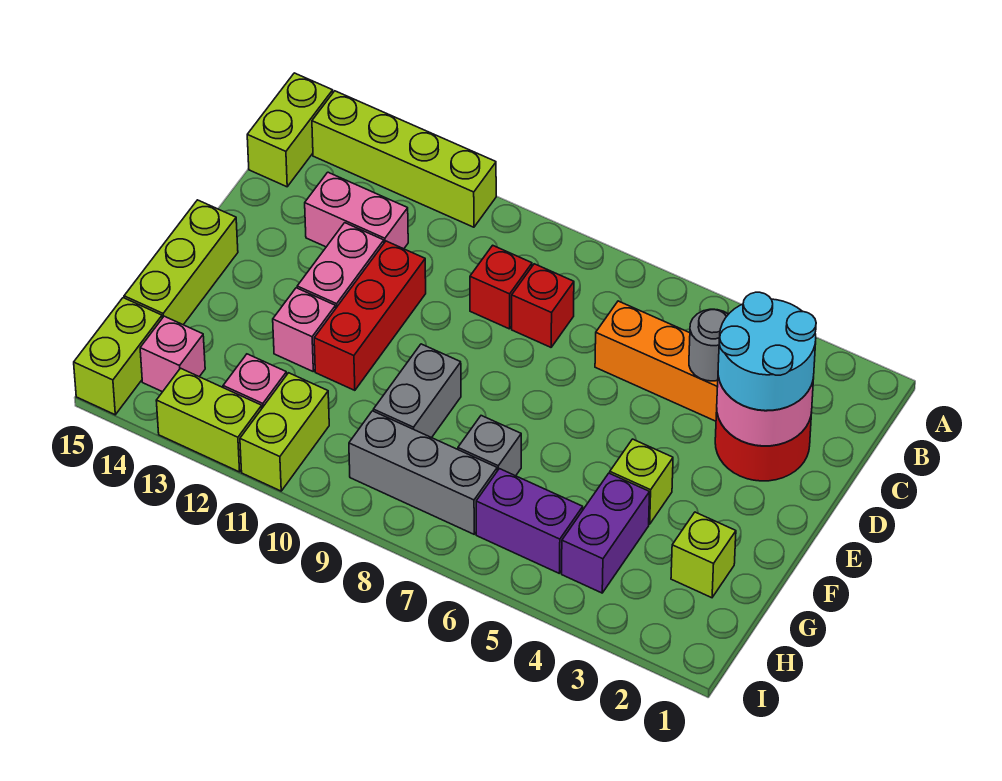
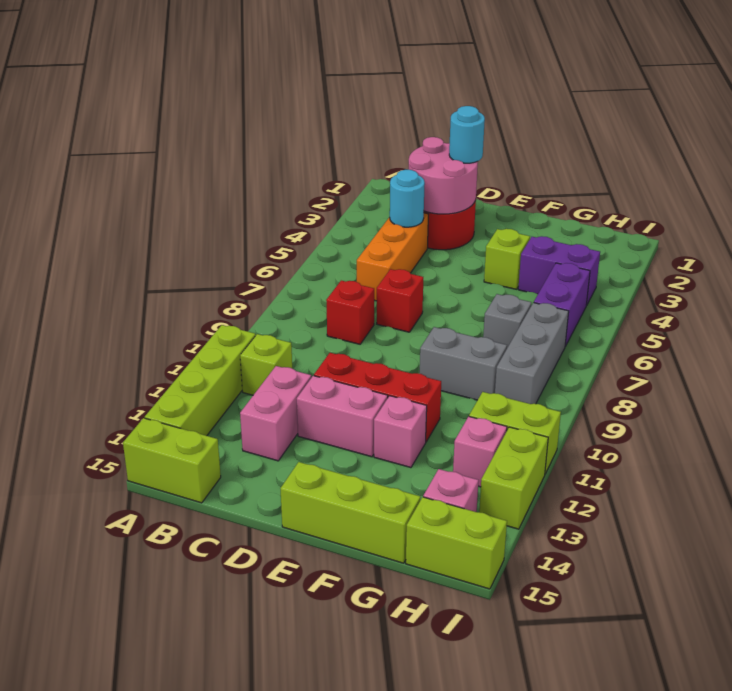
cyan round brick C2:D3 level 3 -> cyan round brick D2 level 3
grey round brick C4 level 2 -> cyan round brick C4 level 2
red brick C9 level 1 -> red brick D7 level 1
lime brick G2 level 1 -> lime brick B11 level 1

